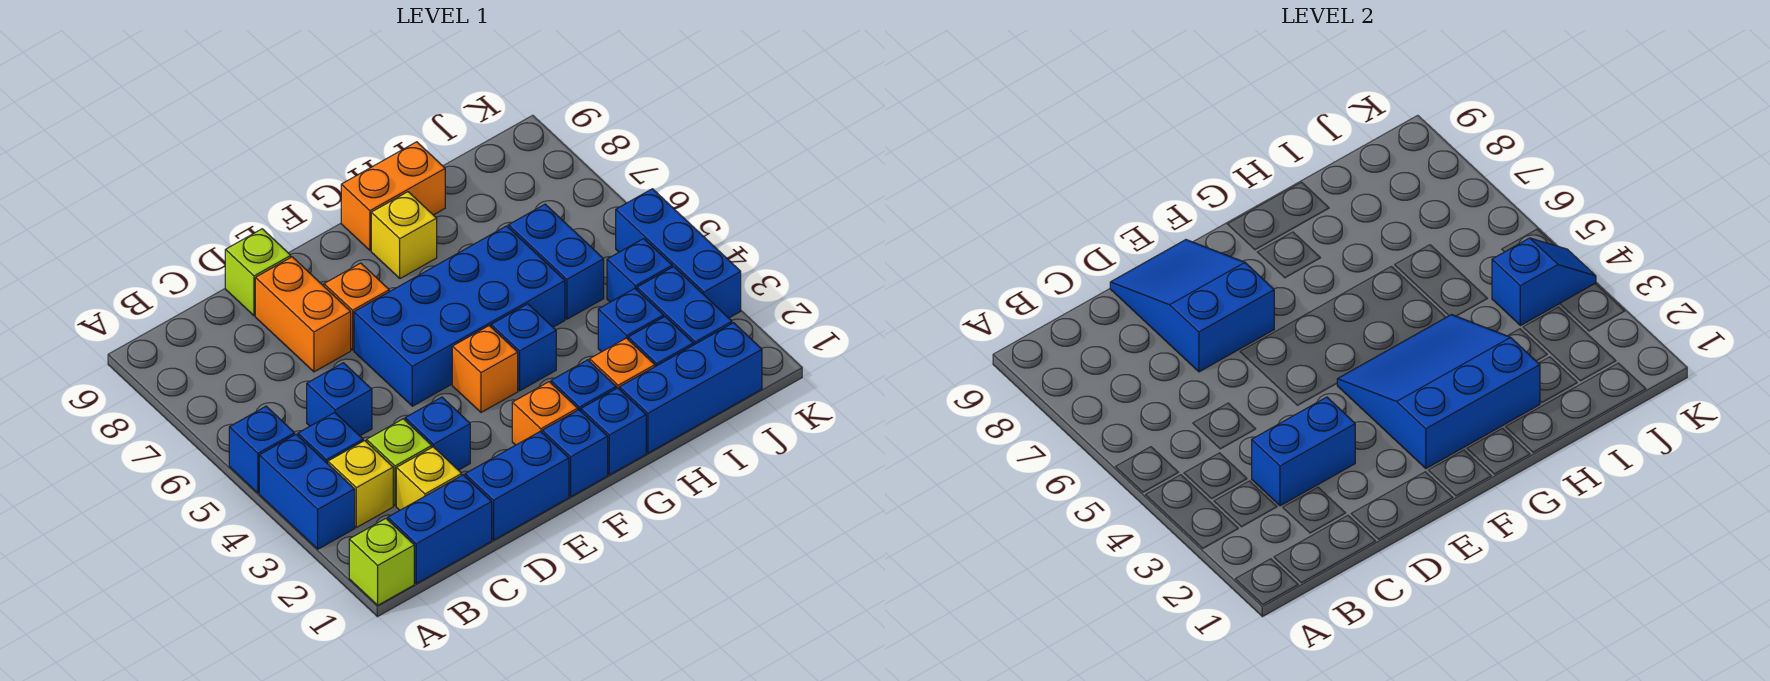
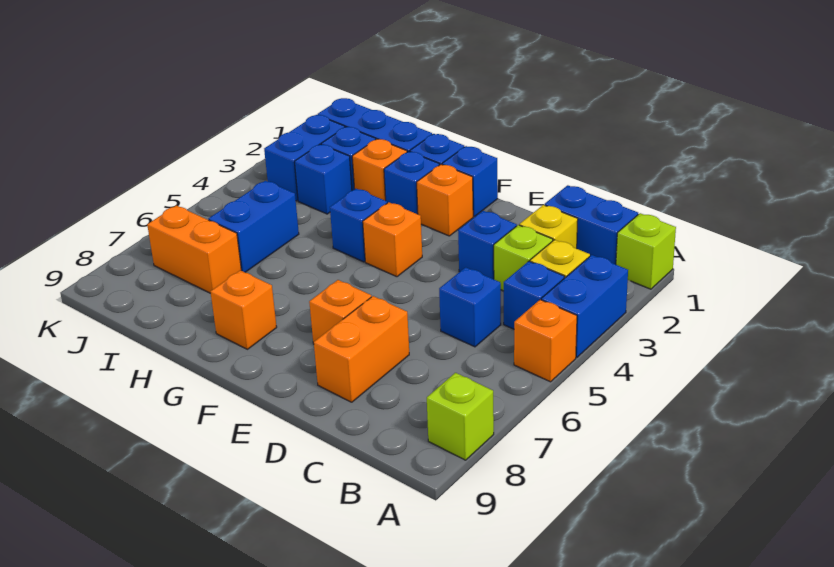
blue brick A5 level 1 -> orange brick A5 level 1
blue brick C3:D3 level 2 -> none
blue brick D1:E1 level 1 -> none
blue slope D7:E9 level 2 top 7 -> none
lime brick D9 level 1 -> lime brick A8 level 1
blue brick E5:H6 level 1 -> none
blue slope F2:H4 level 2 top 2 -> none
yellow brick G8 level 1 -> orange brick G8 level 1
orange brick G9:H9 level 1 -> orange brick I7:J7 level 1
blue brick J4 level 1 -> none
blue slope J4:K4 level 2 top J -> none
blue brick K3:K5 level 1 -> none

